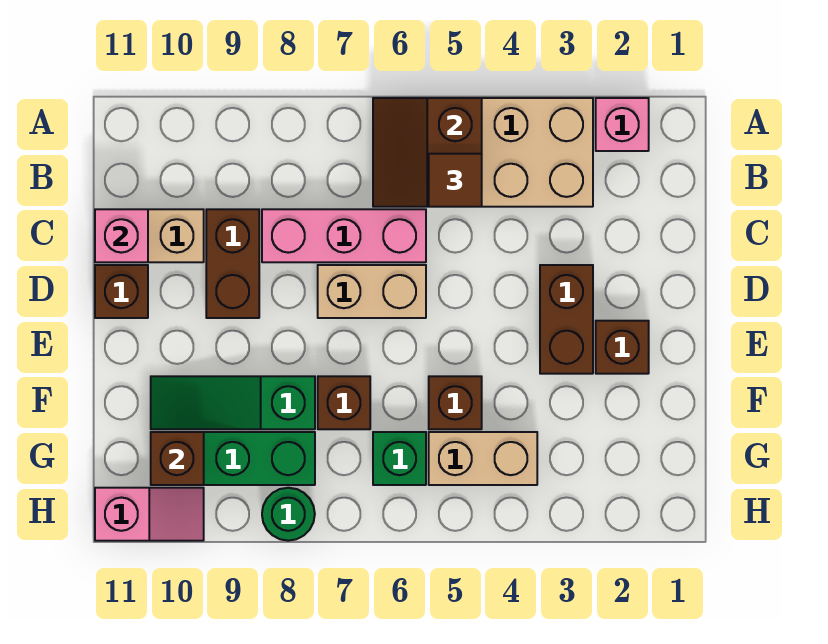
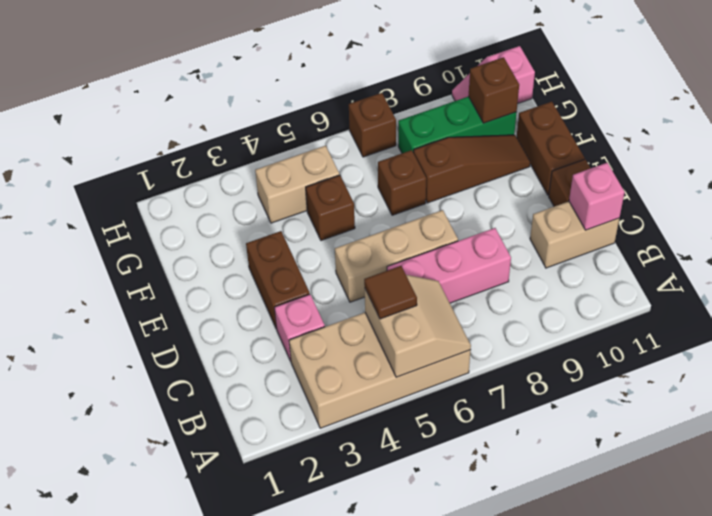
pink brick A2 level 1 -> pink brick C3 level 1
brown slope A5:B6 level 2 top 5 -> tan slope A5:B6 level 2 top 5
brown brick C9:D9 level 1 -> brown brick E11:F11 level 1
tan brick D6:D7 level 1 -> tan brick D5:D7 level 1
brown brick E2 level 1 -> brown brick H7 level 1
green slope F8:F10 level 1 top 8 -> brown slope F8:F10 level 1 top 8
green brick G6 level 1 -> none
green round brick H8 level 1 -> none

